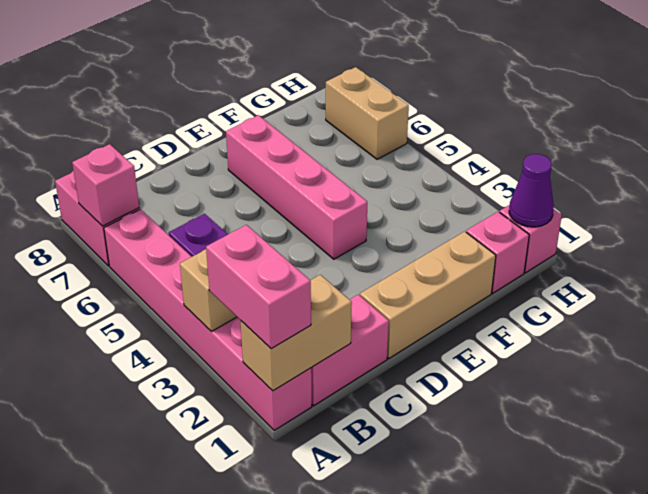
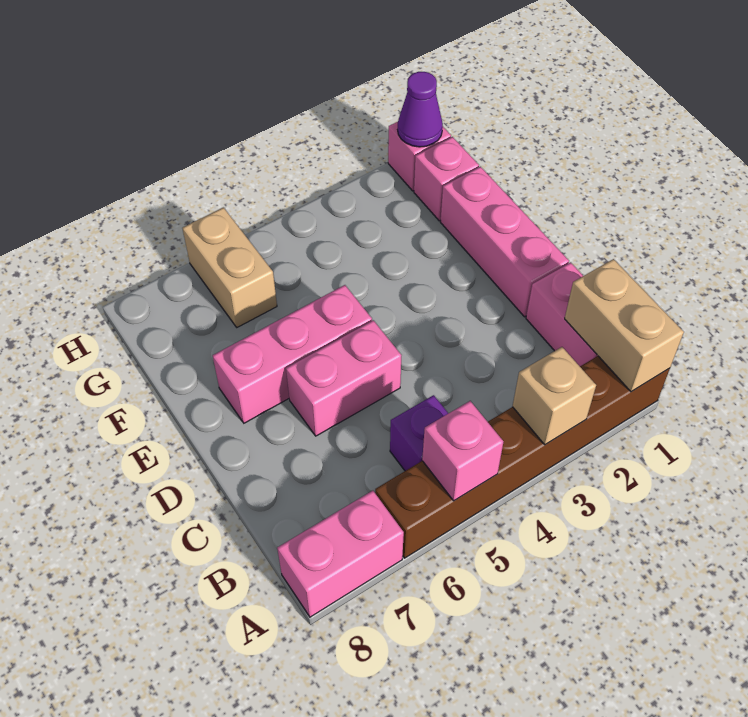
pink brick A1:A6 level 1 -> brown brick A1:A6 level 1
pink brick A1:A2 level 3 -> pink brick D5:D6 level 1
pink brick A7 level 2 -> pink brick A5 level 2
tan brick D1:F1 level 1 -> pink brick D1:F1 level 1
pink brick E4:E7 level 1 -> pink brick E5:E7 level 1
tan brick H6:H7 level 1 -> tan brick G6:H6 level 1

